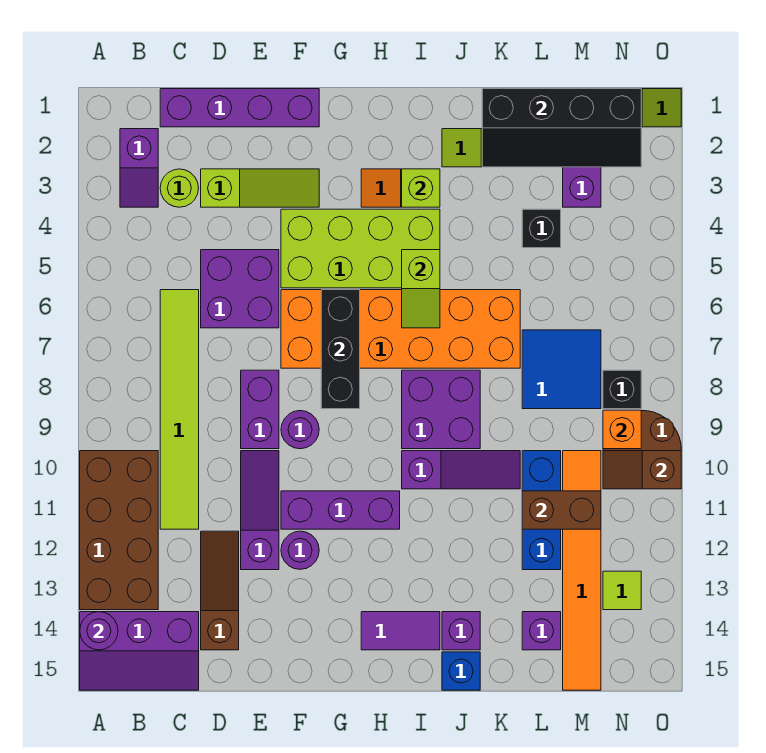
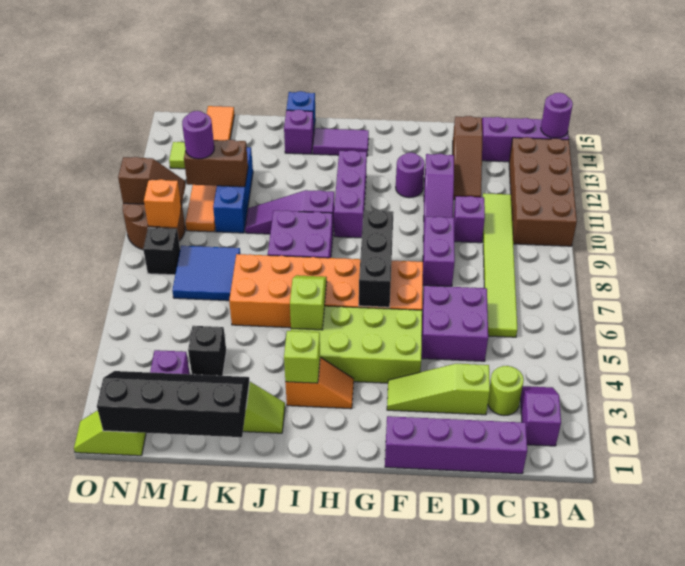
purple round brick F9 level 1 -> purple round brick M11 level 3
purple brick F11:H11 level 1 -> purple brick H10:H12 level 1
purple brick L14 level 1 -> purple brick D10 level 1

